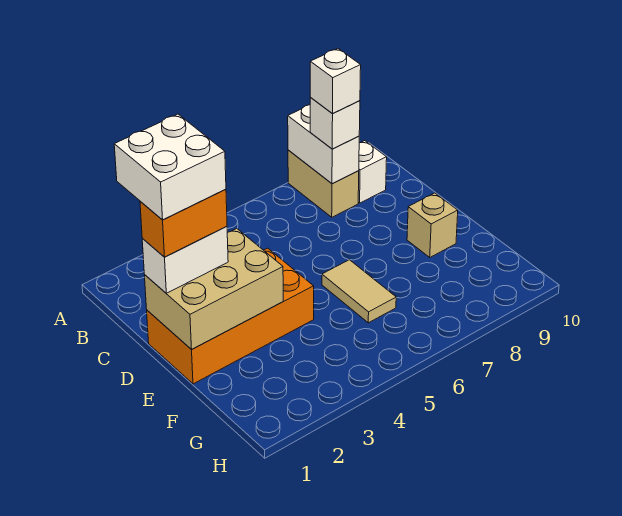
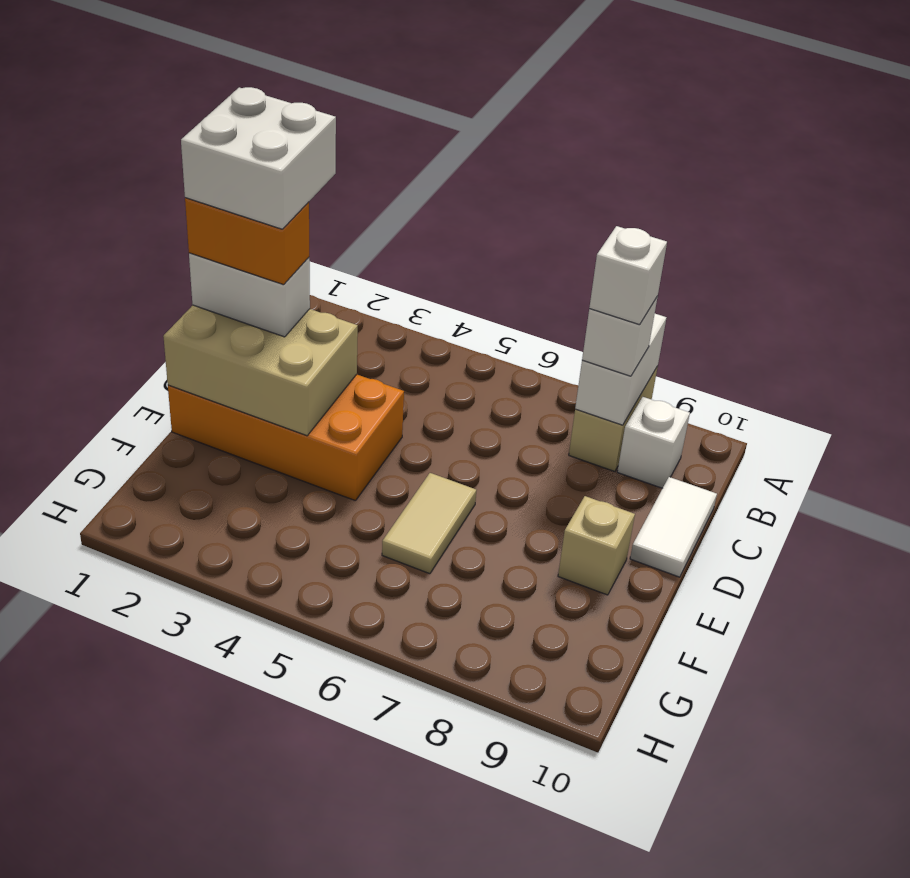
none -> white tile C10:D10 level 1

